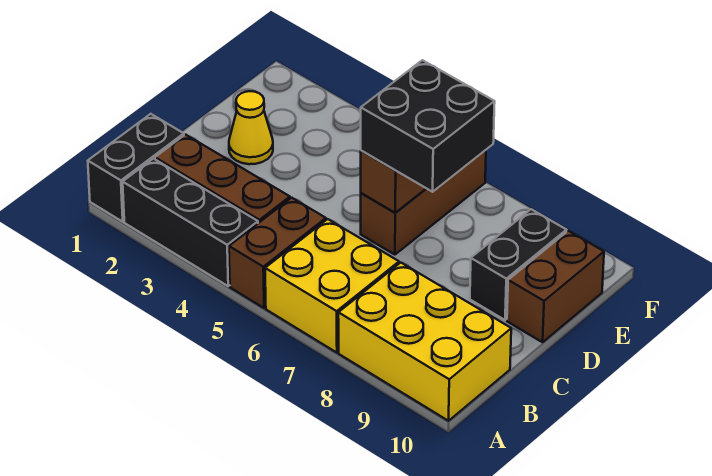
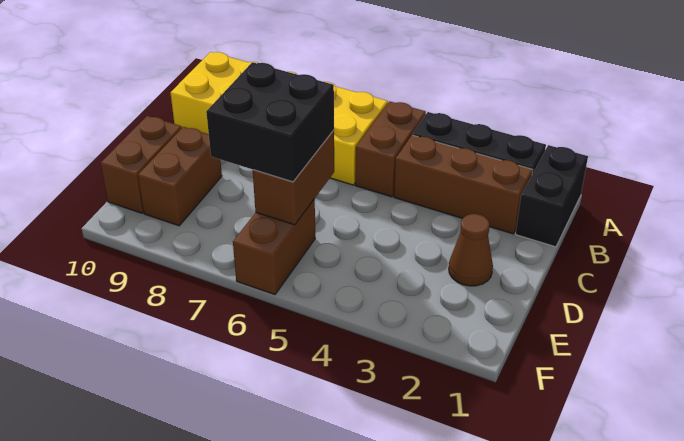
yellow cone D2 level 1 -> brown cone D2 level 1
brown brick D6:F6 level 1 -> brown brick E6:F6 level 1
black brick D9:E9 level 1 -> brown brick D9:E9 level 1

